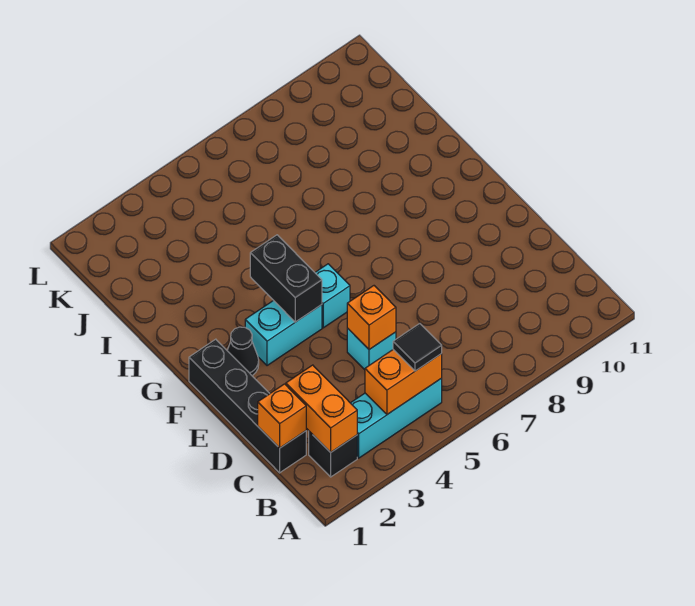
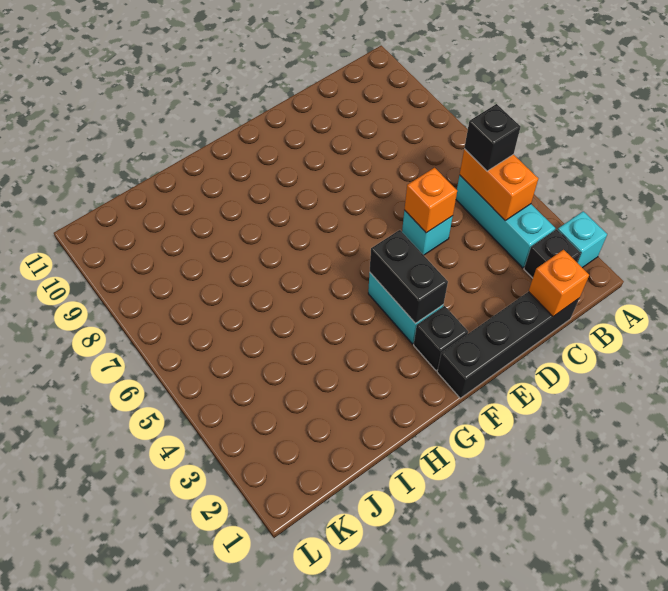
orange brick B2:C2 level 2 -> none
black tile B5 level 3 -> black brick B5 level 3
black cone F2 level 1 -> black brick F2 level 1
black brick F4:G4 level 2 -> black brick F3:F4 level 2
cyan brick F5 level 1 -> cyan brick A2 level 1

